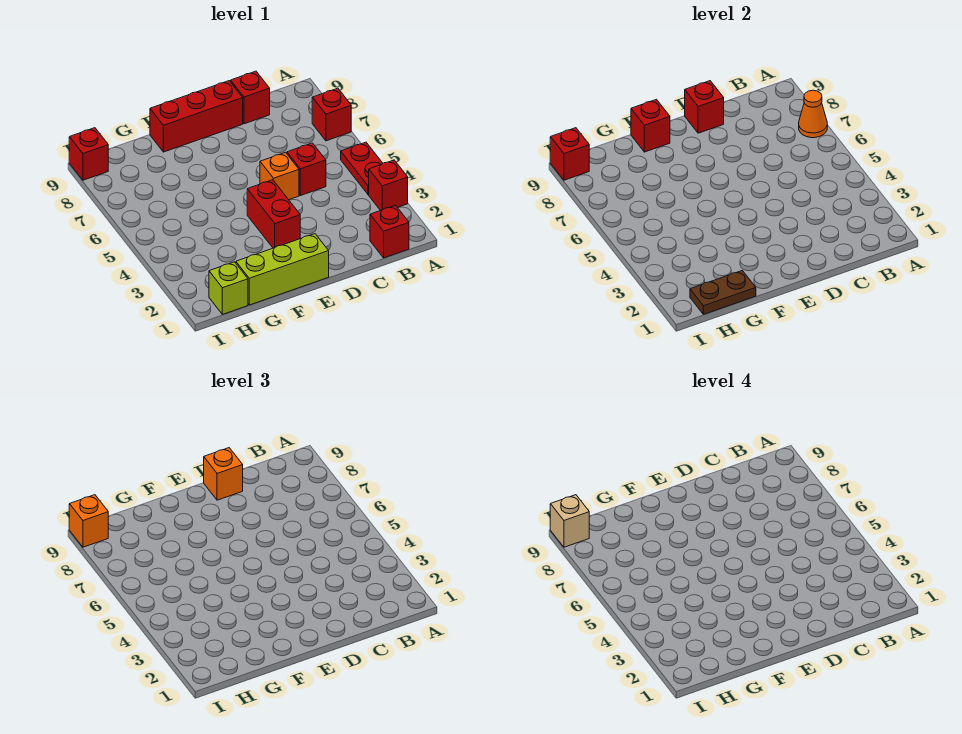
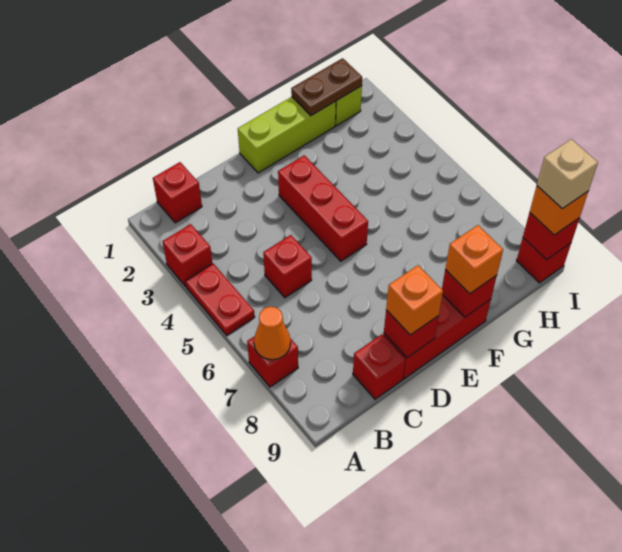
orange brick D5 level 1 -> orange brick F9 level 3
red brick E3:E4 level 1 -> red brick E3:E5 level 1

